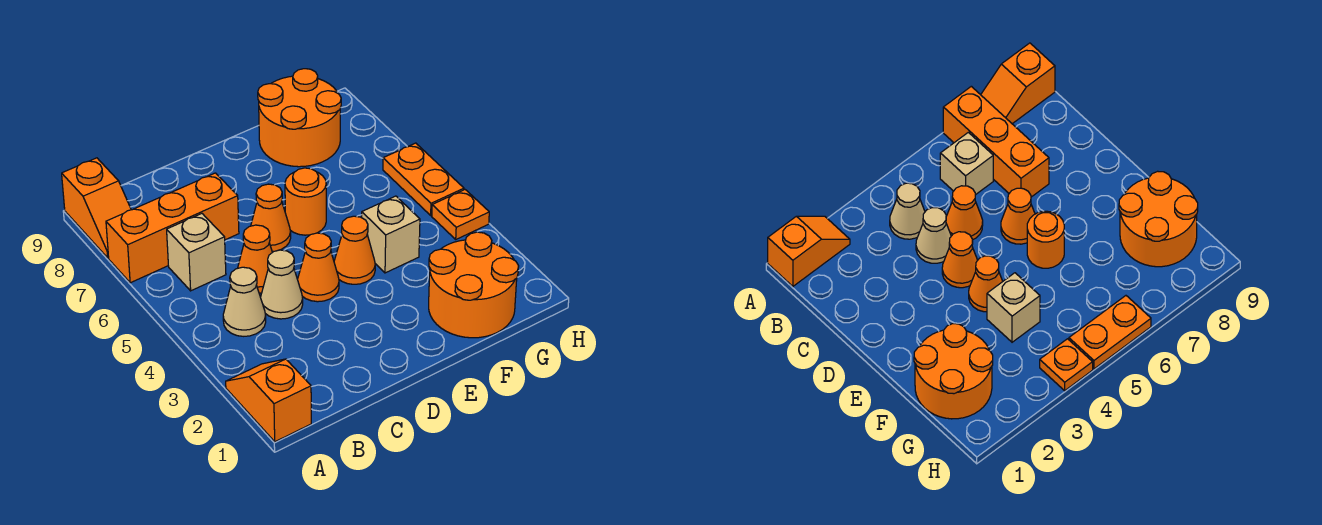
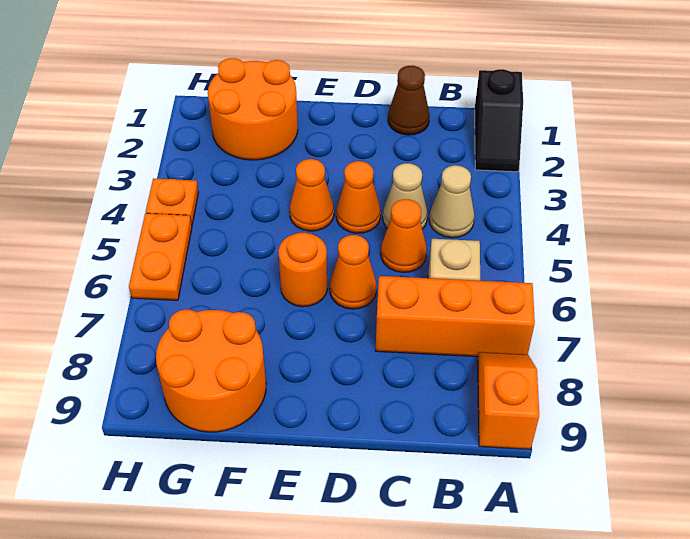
orange slope A1:A2 level 1 top 1 -> black slope A1:A2 level 1 top 1
none -> brown cone C1 level 1
tan brick F4 level 1 -> none

